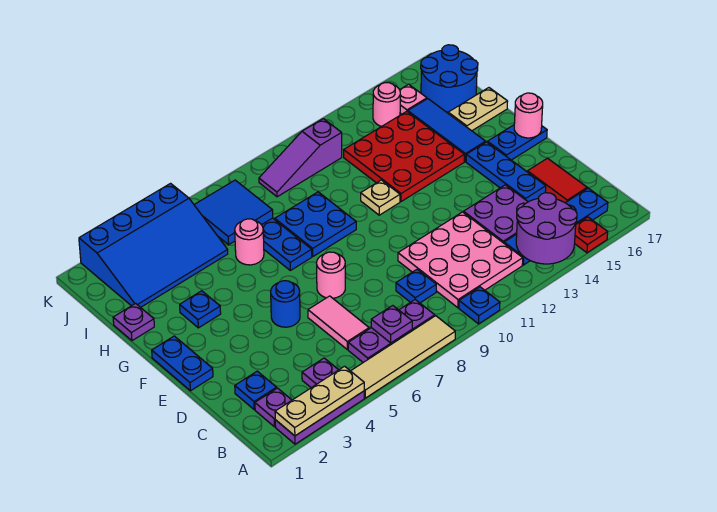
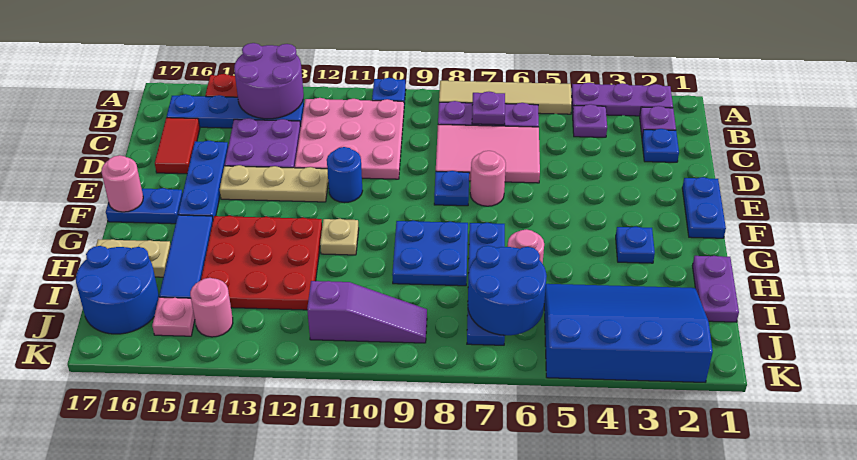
tan plate A2:A4 level 2 -> tan plate E12:E14 level 1
pink tile C6:D6 level 1 -> pink tile C6:D8 level 1
blue plate C9 level 1 -> blue plate E8 level 1
blue round brick E5 level 1 -> blue round brick E11 level 1
purple plate H1 level 1 -> purple plate H1:I1 level 1
blue tile I6:J7 level 2 -> blue round brick I6:J7 level 2

